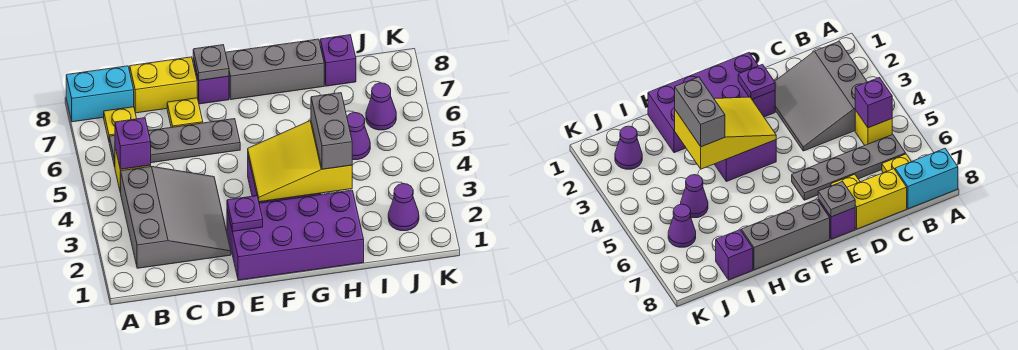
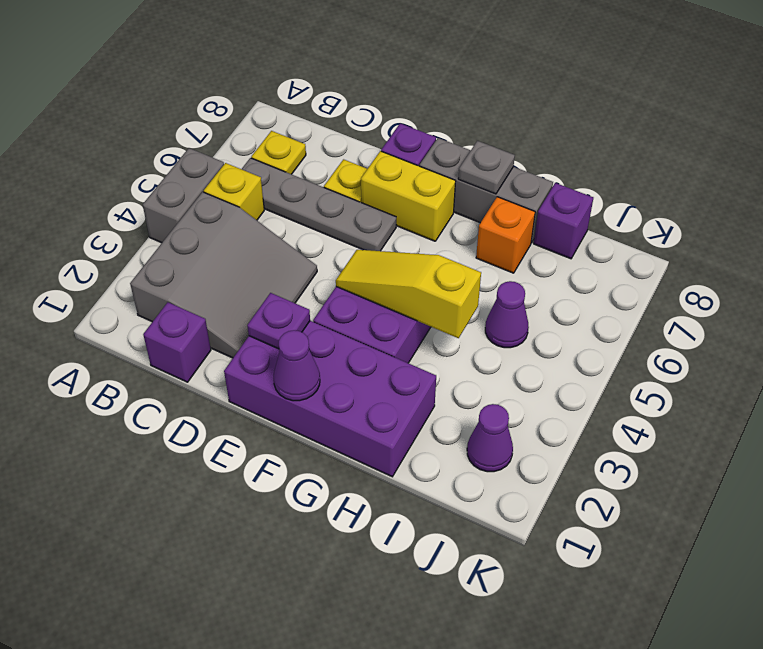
cyan brick A8:B8 level 1 -> none
purple brick B5 level 2 -> purple brick C1 level 1
yellow brick C8:D8 level 1 -> yellow brick E7:F7 level 1
grey plate E8 level 2 -> grey plate G8 level 2
yellow slope F3:H4 level 2 top H -> yellow slope F4:H4 level 2 top H
grey brick H3:H4 level 3 -> grey brick A4:A5 level 1
none -> orange brick H7 level 1
purple cone J6 level 1 -> purple cone F1 level 2

